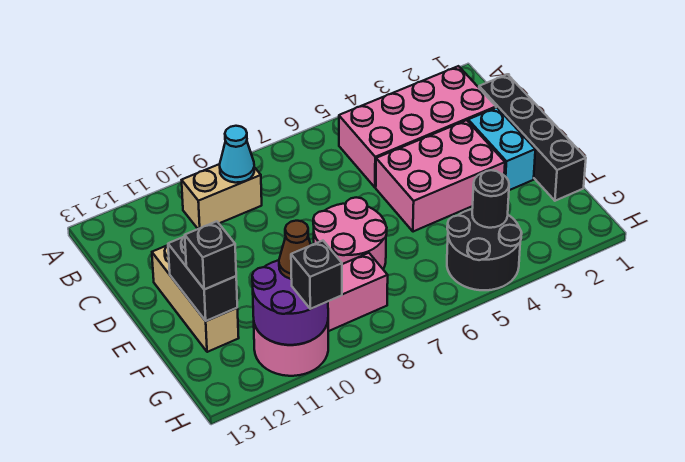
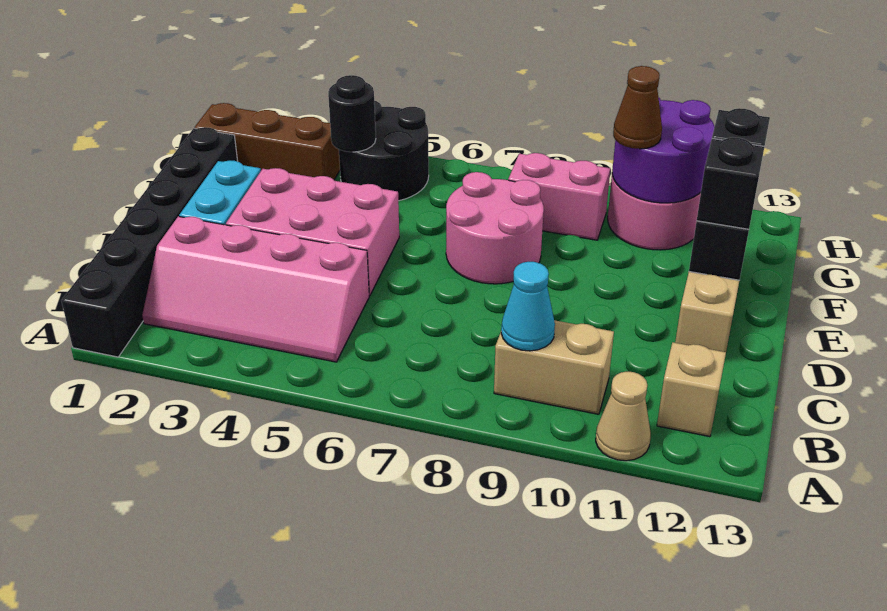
none -> tan cone A11 level 1
pink brick B2:C5 level 1 -> pink slope B2:C5 level 1 top C
none -> tan brick B12 level 1
black brick C1:F1 level 1 -> black brick A1:F1 level 1
none -> brown brick G1:G3 level 1
black brick H10 level 3 -> black brick E12 level 3

